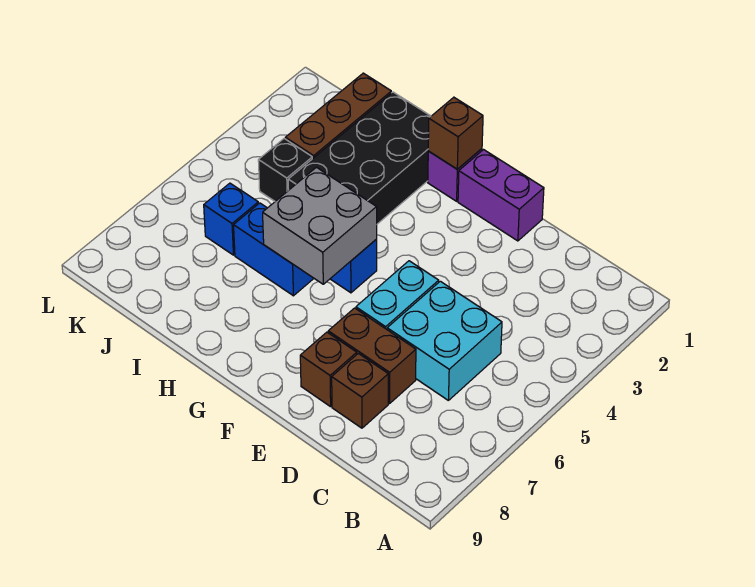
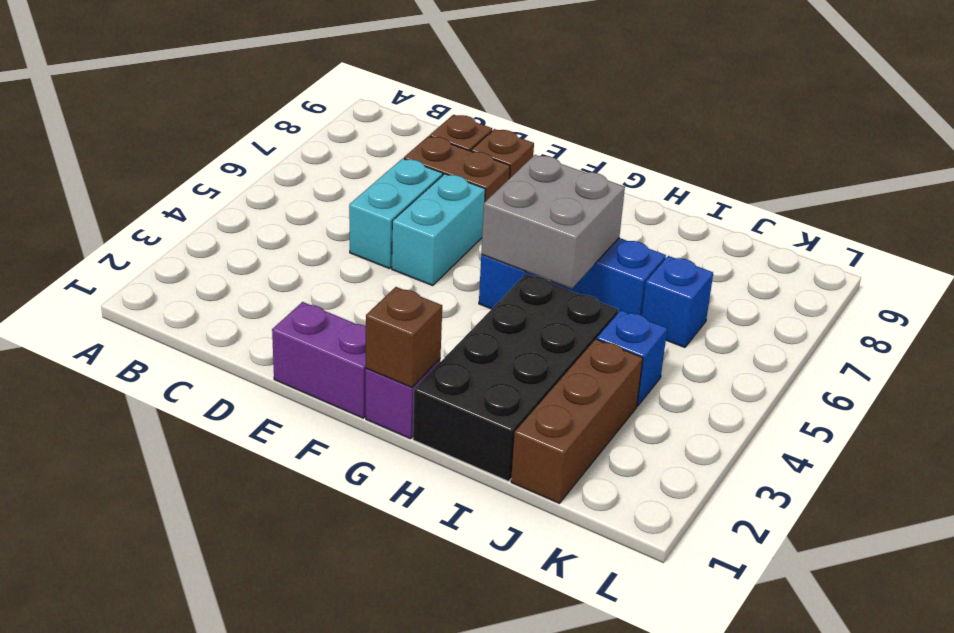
cyan brick C5:D6 level 1 -> cyan brick D5:D6 level 1
black brick J4 level 1 -> blue brick J4 level 1

